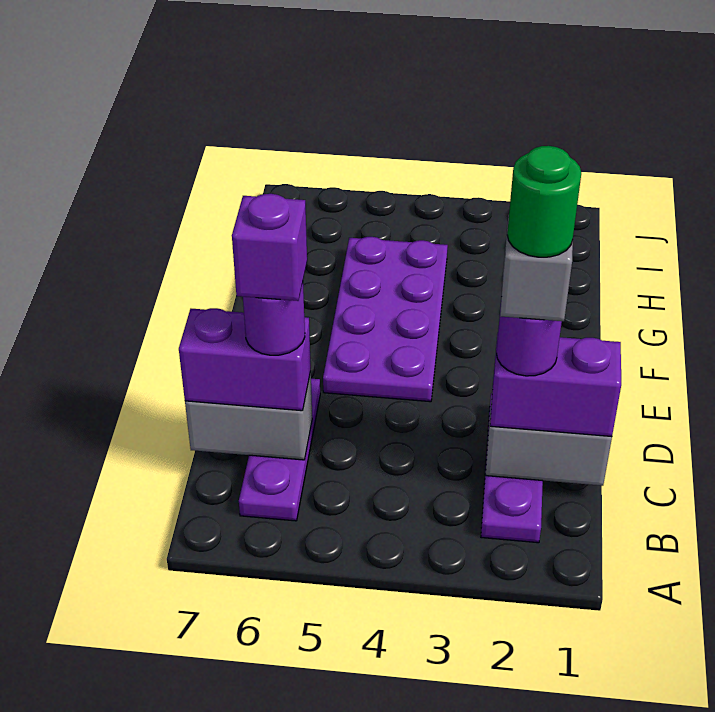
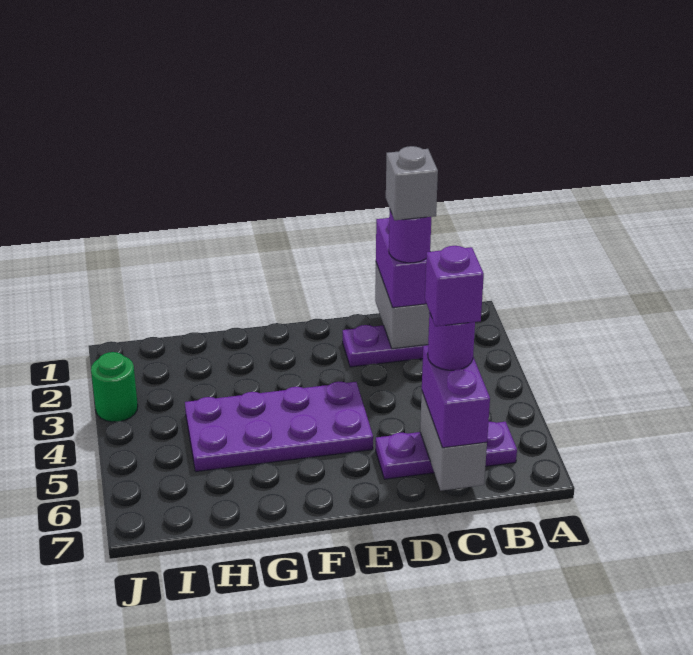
green round brick C2 level 6 -> green round brick J3 level 1

